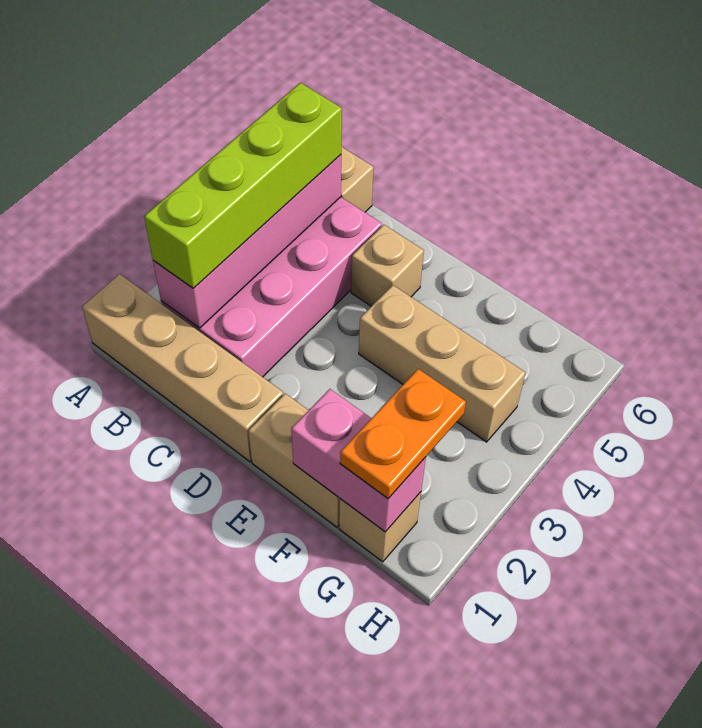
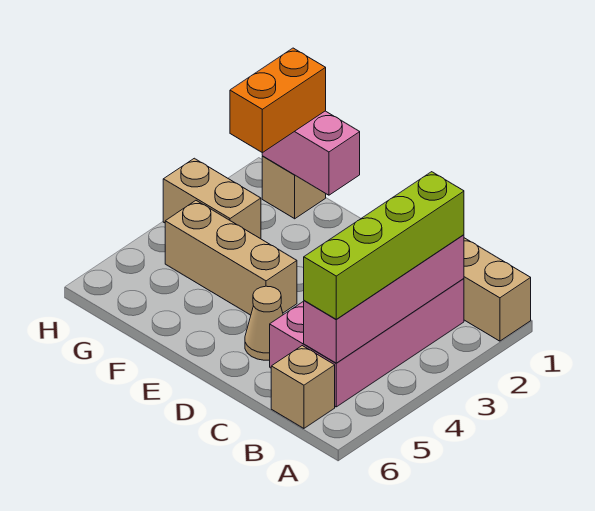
tan brick D5 level 1 -> tan cone D5 level 1
tan brick E1:F1 level 1 -> tan brick G3:H3 level 1
orange plate G1:G2 level 3 -> orange brick G1:G2 level 3

